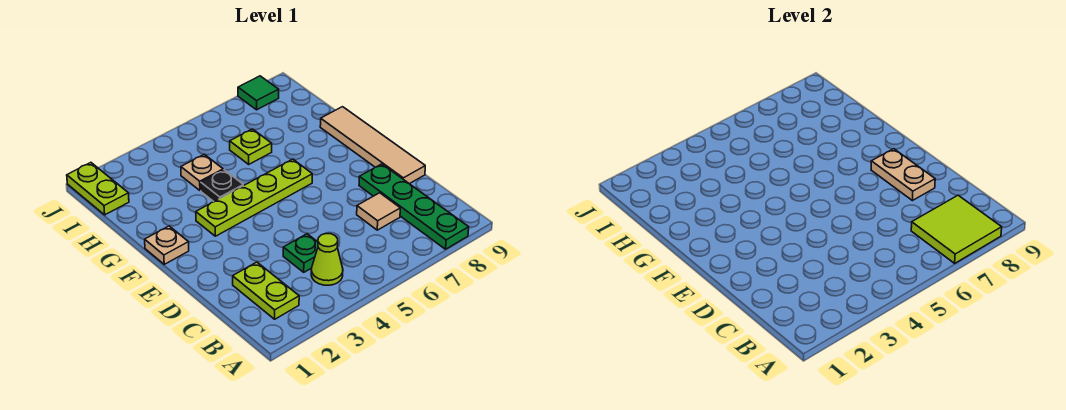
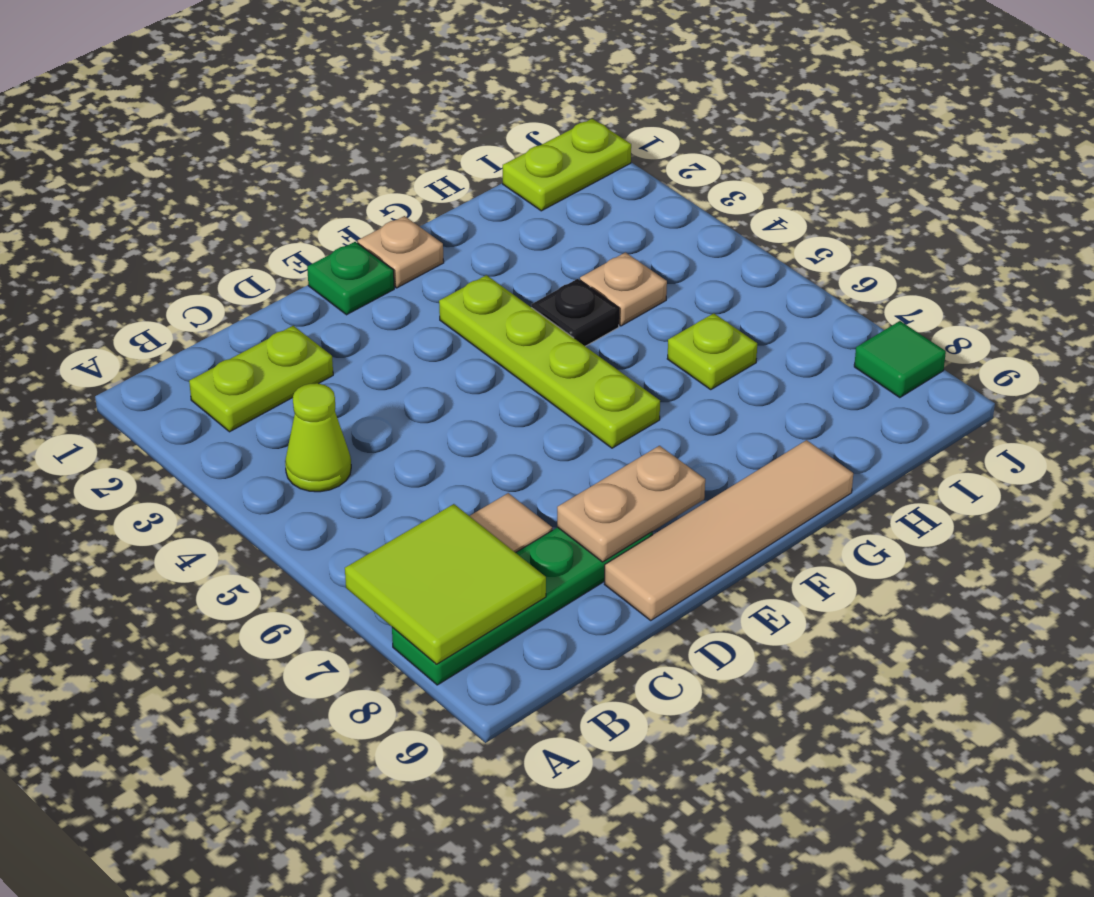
green plate C4 level 1 -> green plate E1 level 1

